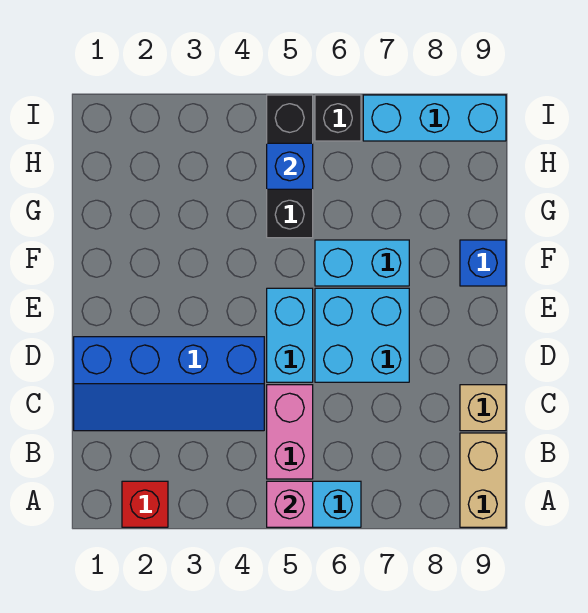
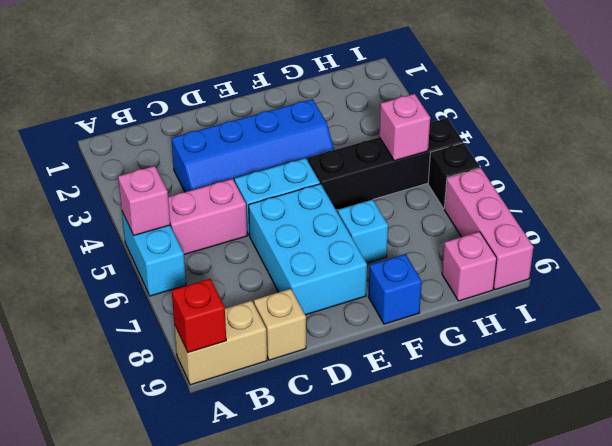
red brick A2 level 1 -> red brick A9 level 2
blue slope C1:D4 level 1 top D -> blue slope C3:F4 level 1 top 3
cyan brick D6:E7 level 1 -> cyan brick D6:E8 level 1
cyan brick F6:F7 level 1 -> cyan brick F7 level 1
black brick G5:I5 level 1 -> black brick F5:I5 level 1
blue brick H5 level 2 -> pink brick H5 level 2
none -> pink brick H9 level 1
cyan brick I7:I9 level 1 -> pink brick I7:I9 level 1

